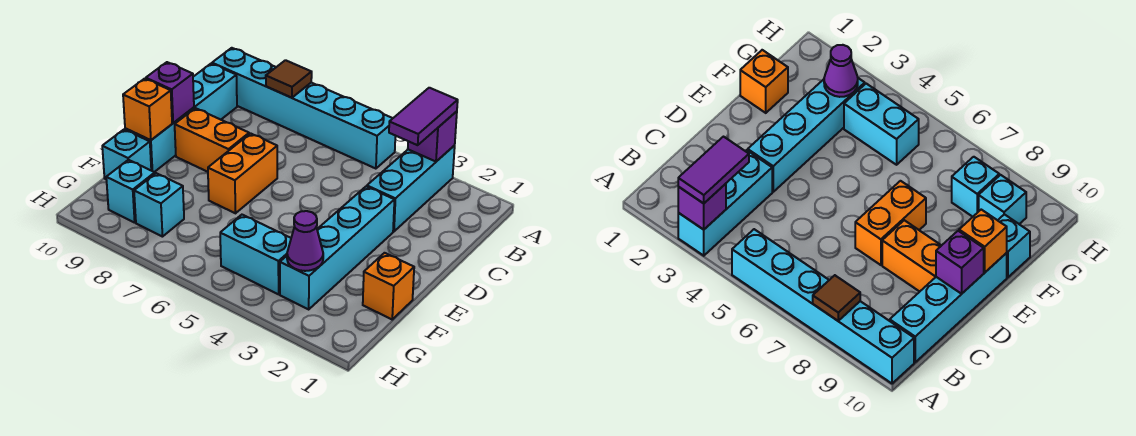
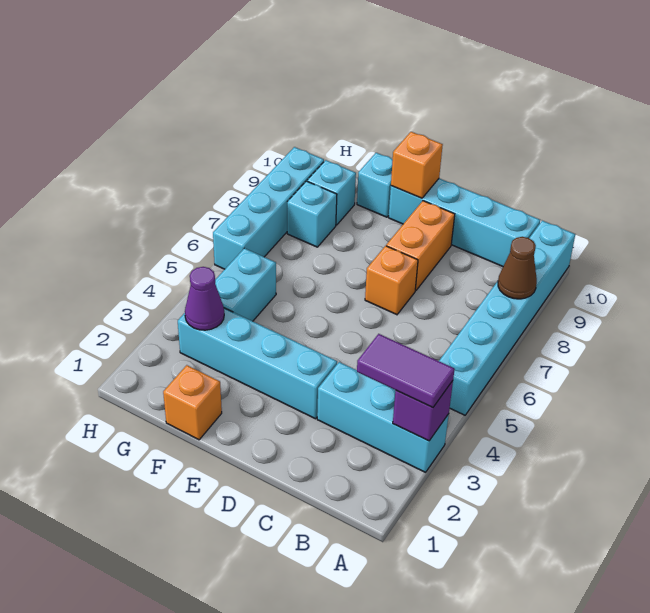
brown tile A8 level 2 -> brown cone A8 level 2
orange brick D7:E7 level 1 -> orange brick D7 level 1
purple brick D10 level 2 -> none
none -> cyan brick H6:H9 level 1

